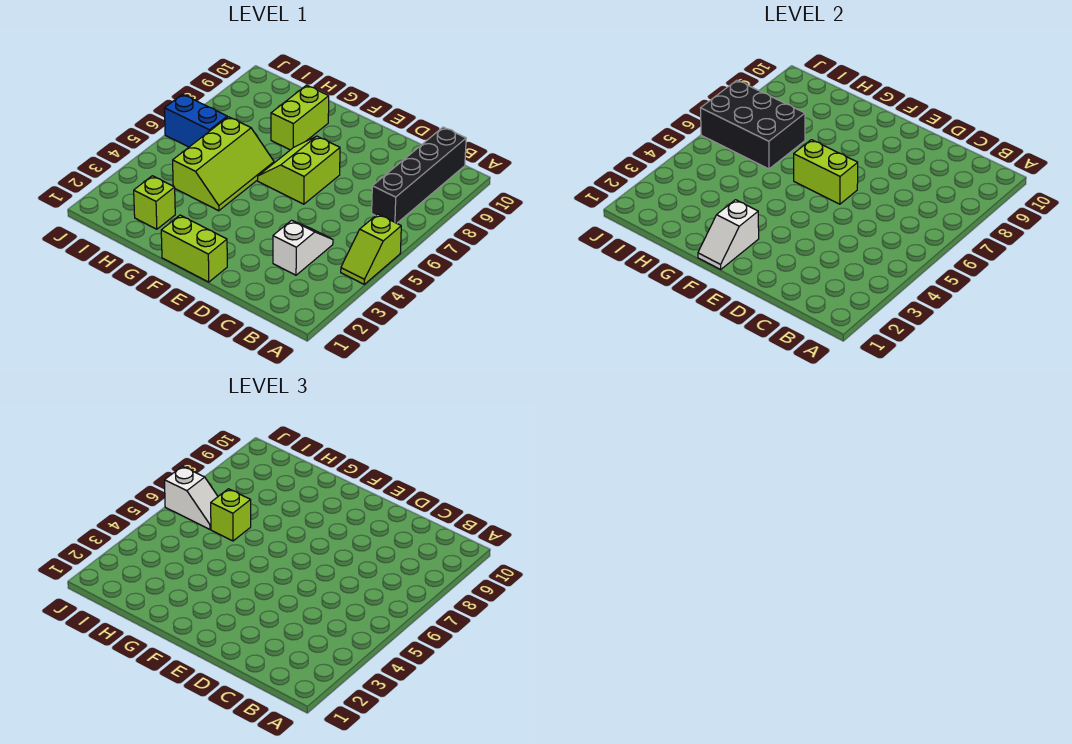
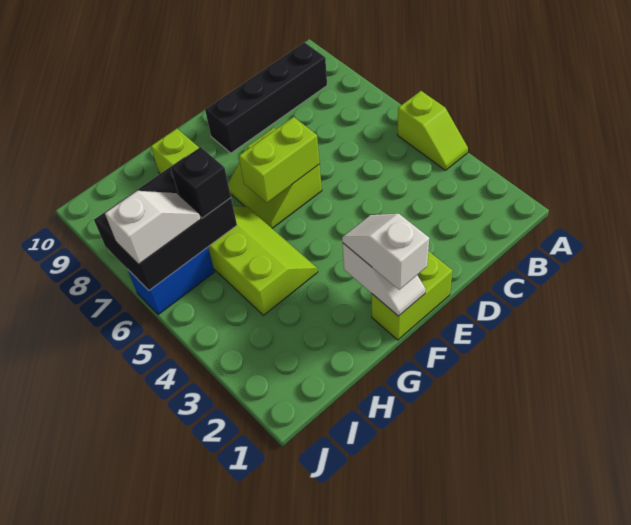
black brick B7:B10 level 1 -> black brick B9:E9 level 1
white slope C3:C4 level 1 top 3 -> white slope F1:F2 level 3 top 1
lime brick H2 level 1 -> none
lime brick H6 level 3 -> black brick H6 level 3

